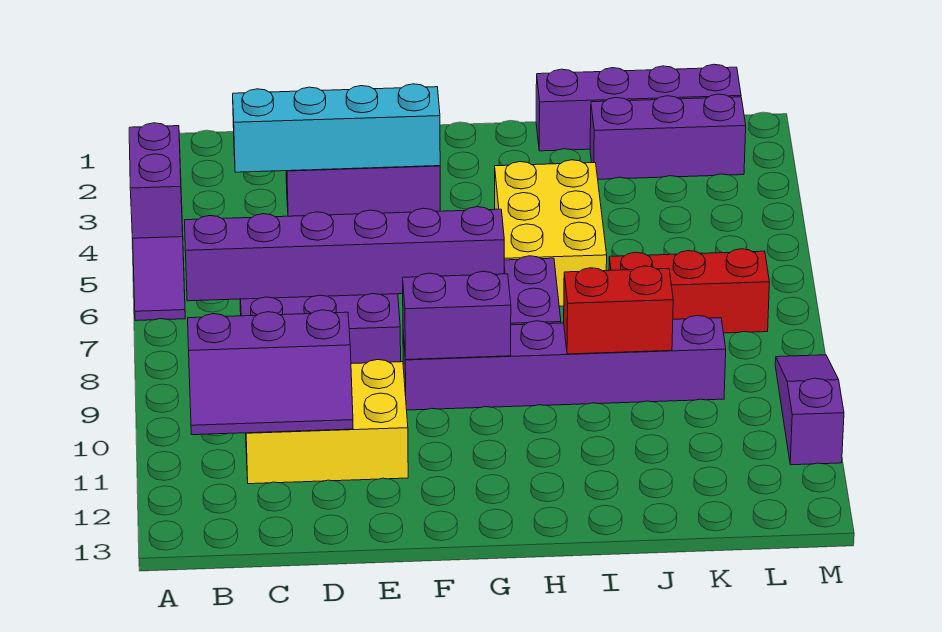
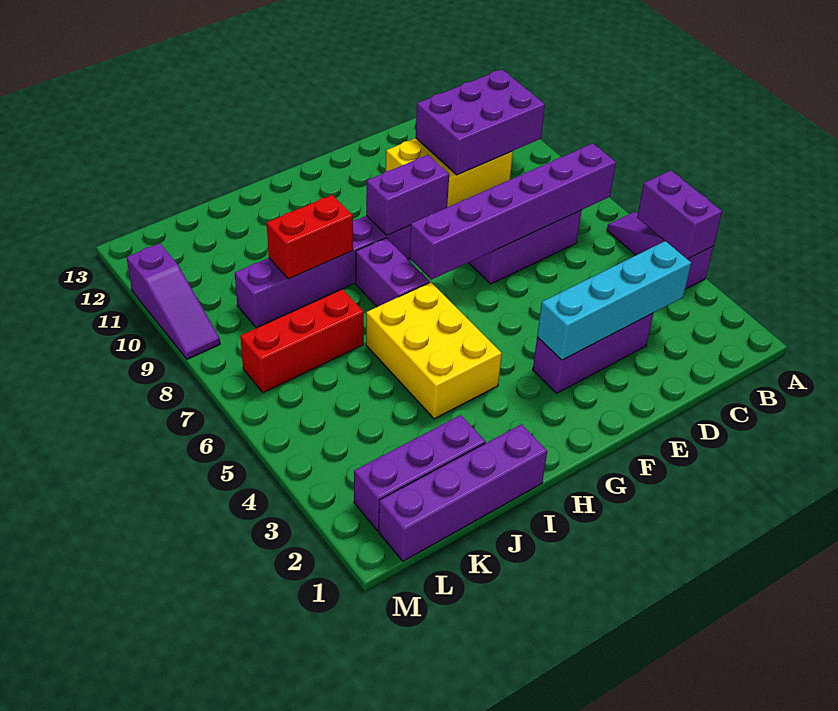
purple slope B10:D11 level 2 top 10 -> purple brick B10:D11 level 2

